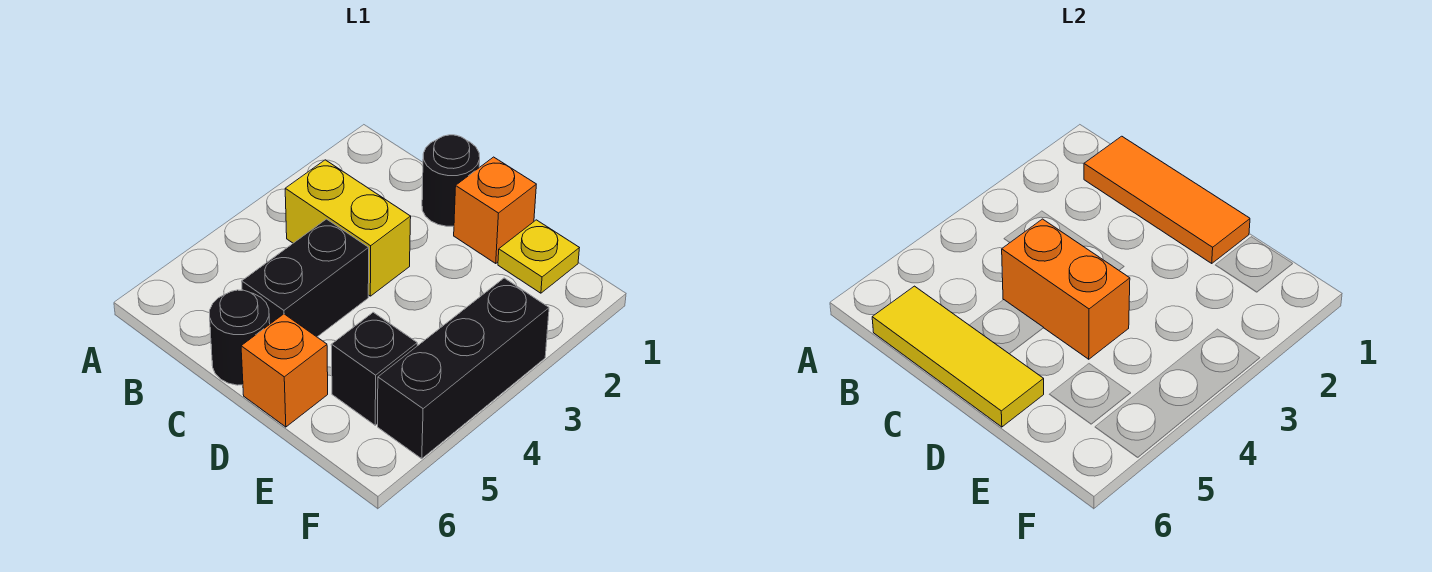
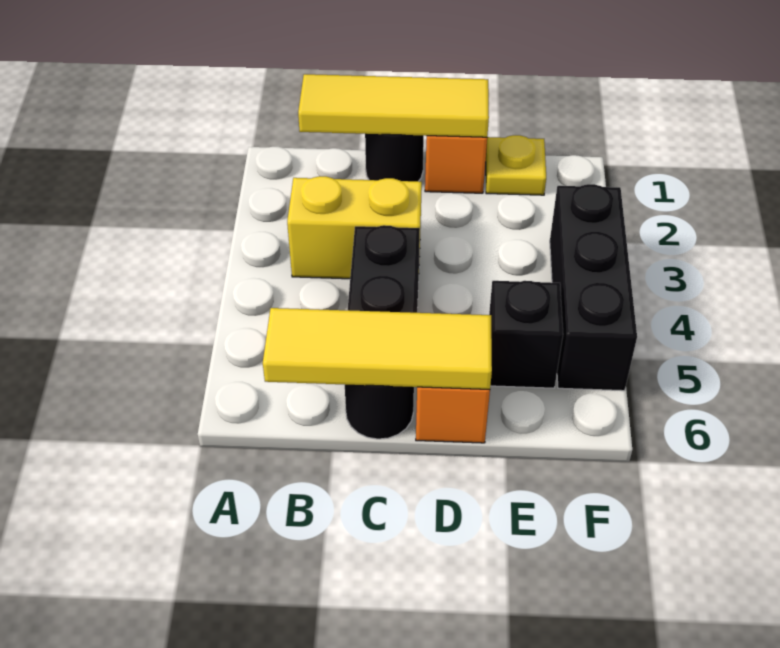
orange tile B1:D1 level 2 -> yellow tile B1:D1 level 2
orange brick C4:D4 level 2 -> none

